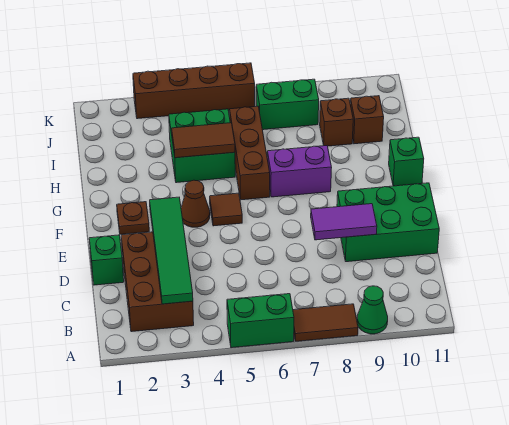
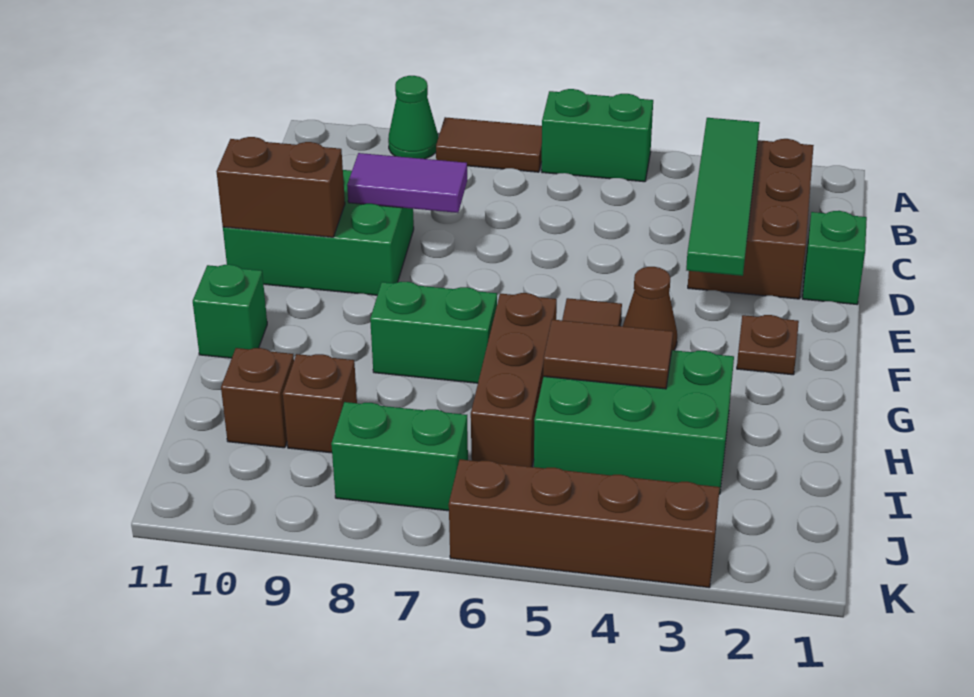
none -> brown brick E10:E11 level 2
purple brick G7:G8 level 1 -> green brick G7:G8 level 1
green brick H4:I5 level 1 -> green brick H3:I5 level 1

